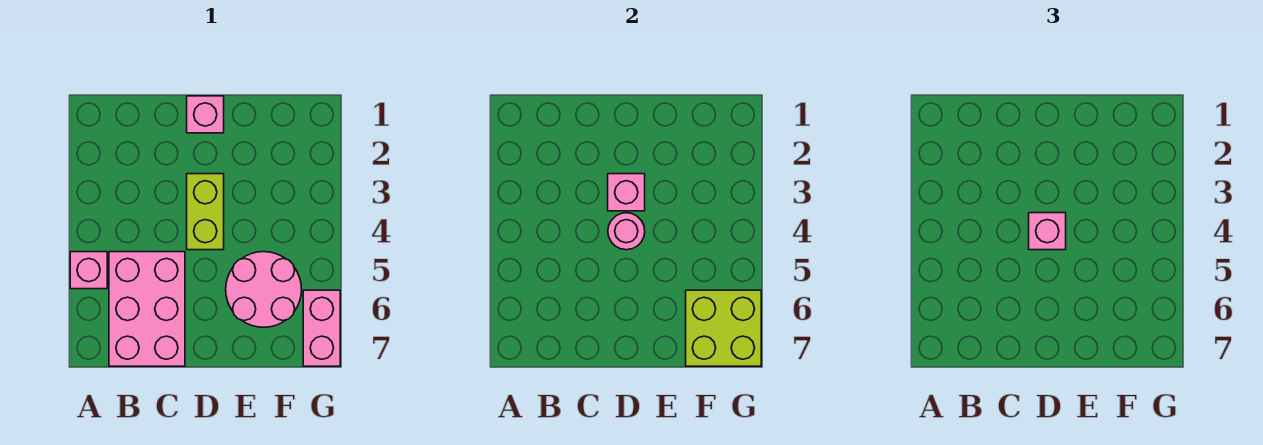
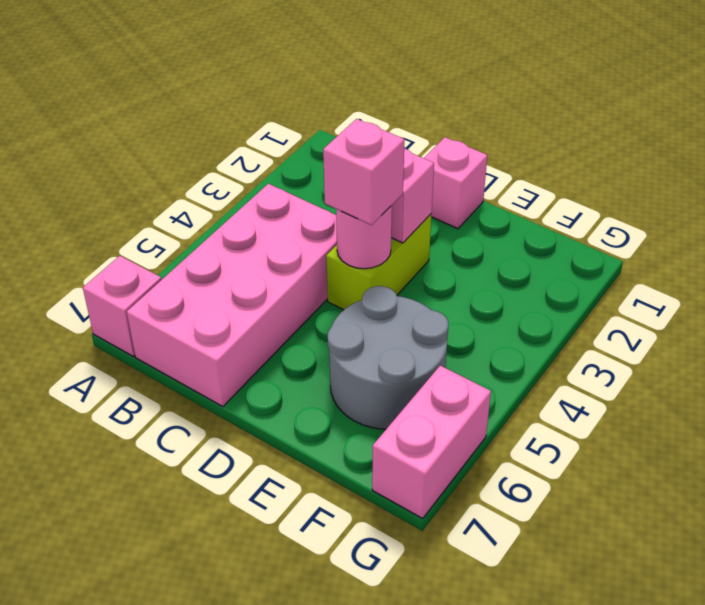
pink brick A5 level 1 -> pink brick A7 level 1
pink brick B5:C7 level 1 -> pink brick B4:C7 level 1
pink round brick E5:F6 level 1 -> grey round brick E5:F6 level 1
lime brick F6:G7 level 2 -> none

